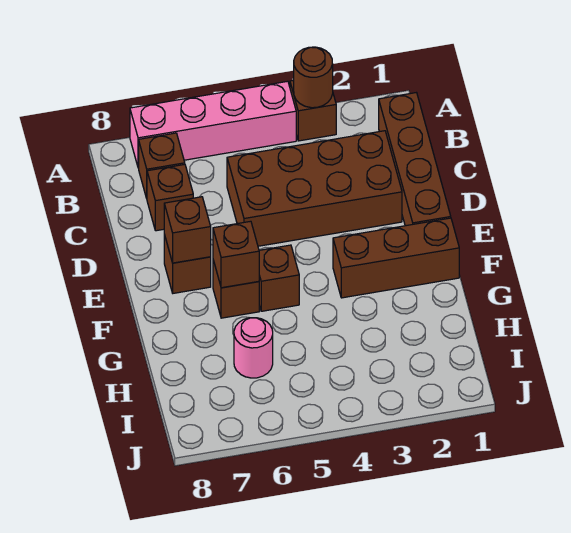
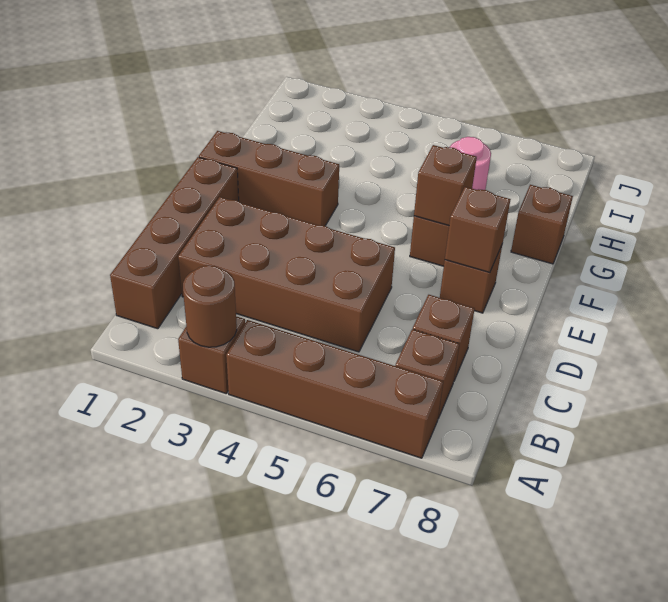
pink brick A4:A7 level 1 -> brown brick A4:A7 level 1
brown brick F5 level 1 -> brown brick G8 level 1

